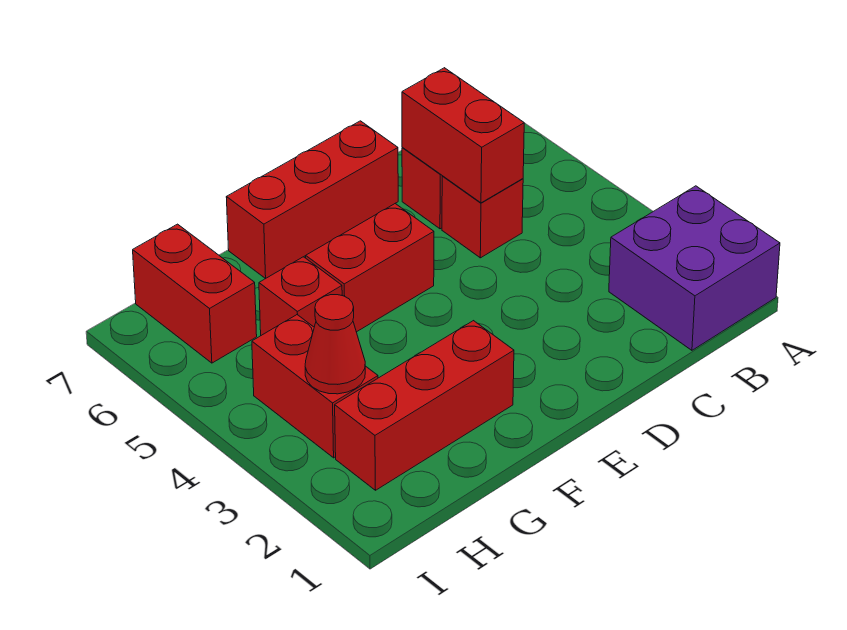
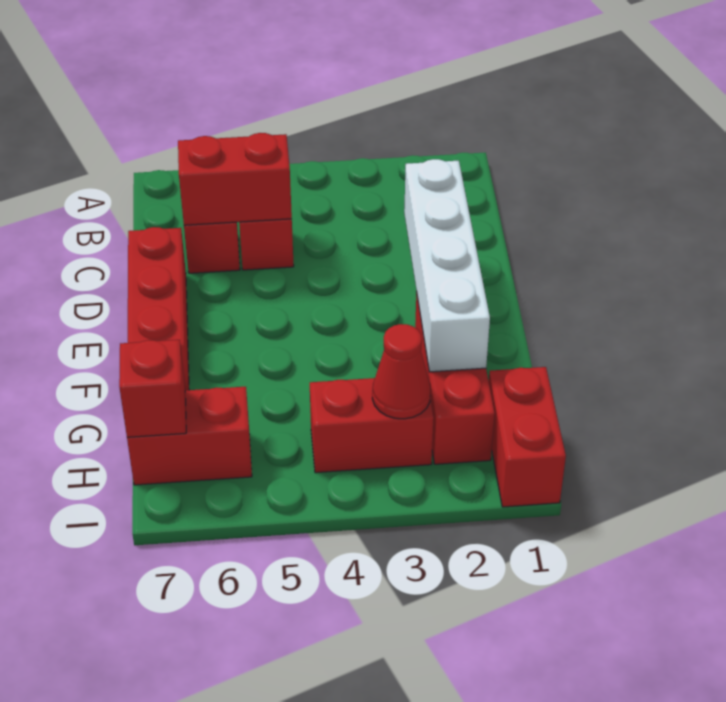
purple brick A1:B2 level 1 -> none
none -> white brick D2:G2 level 2
red brick E5:F5 level 1 -> red brick H1:I1 level 1
red brick G5 level 1 -> red brick H7 level 2

